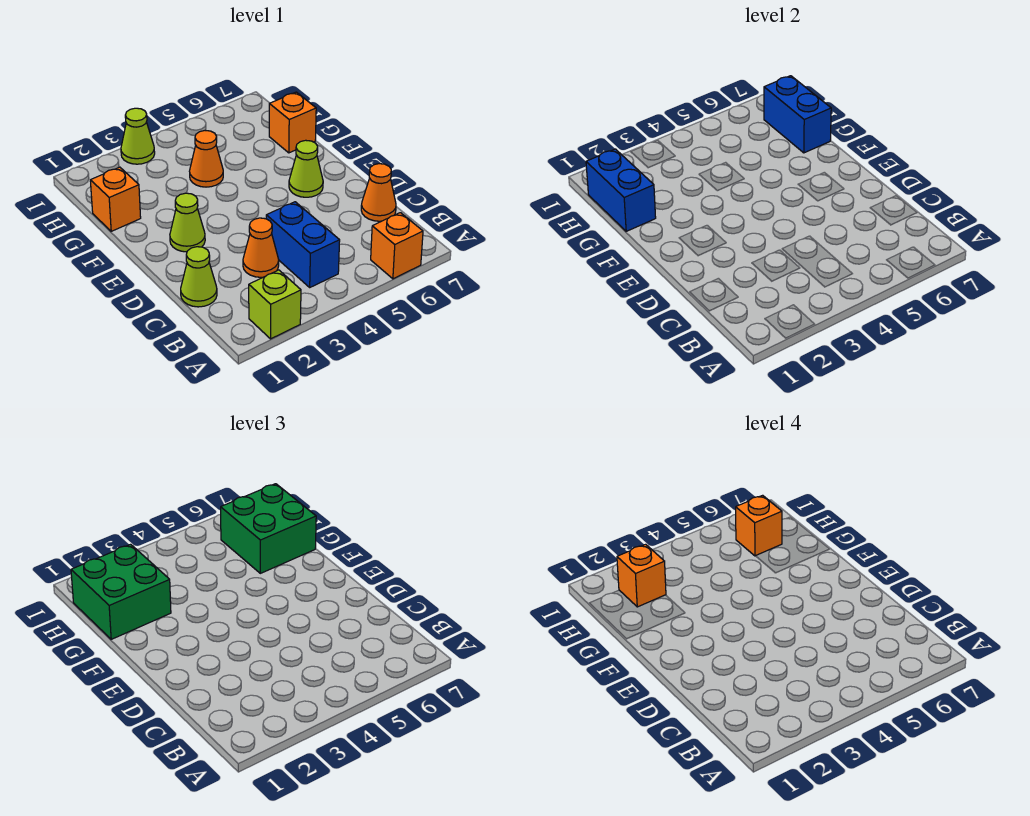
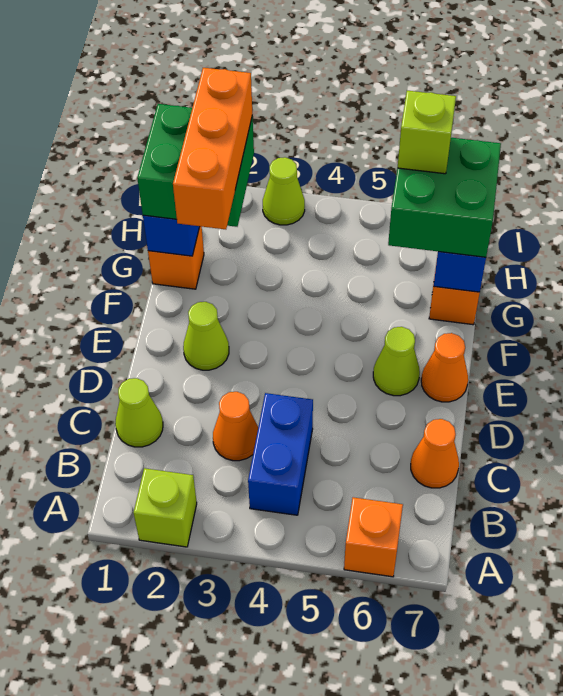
orange cone G4 level 1 -> orange cone E7 level 1
orange brick H2 level 4 -> orange brick F2:H2 level 4
orange brick H6 level 4 -> lime brick H6 level 4

